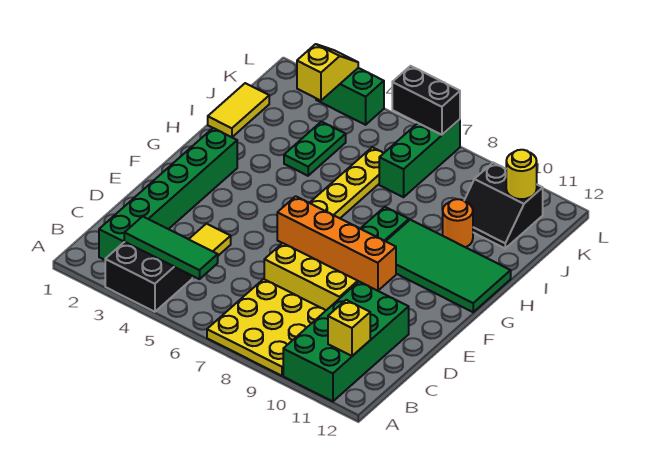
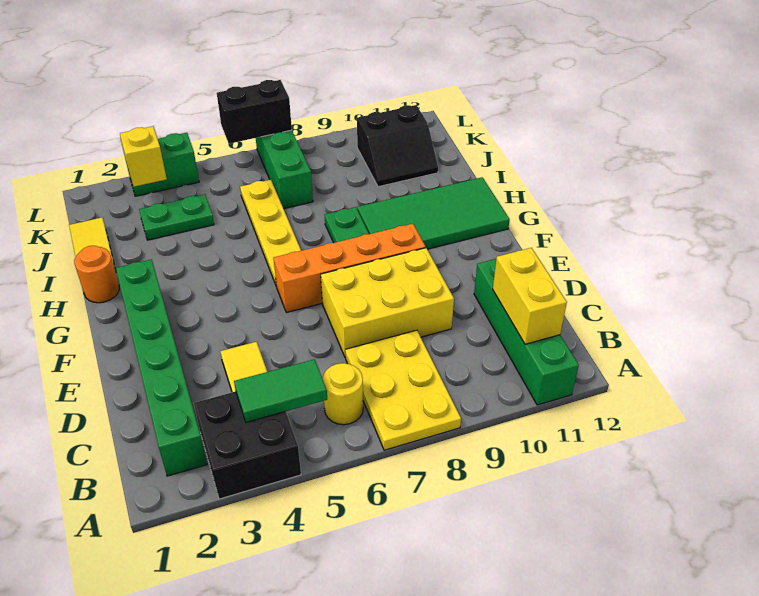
yellow plate A7:C9 level 1 -> yellow plate A7:C8 level 1
green brick A10:D11 level 1 -> green brick A11:D11 level 1
green tile B3:B5 level 2 -> green tile B4:B5 level 2
yellow brick B11 level 2 -> yellow brick B11:C11 level 2
yellow brick D7:D9 level 1 -> yellow brick D7:E9 level 1
green plate I4:J4 level 1 -> green plate J3:J4 level 1
orange round brick I10 level 1 -> orange round brick H1 level 1
yellow round brick K11 level 2 -> yellow round brick B6 level 1

